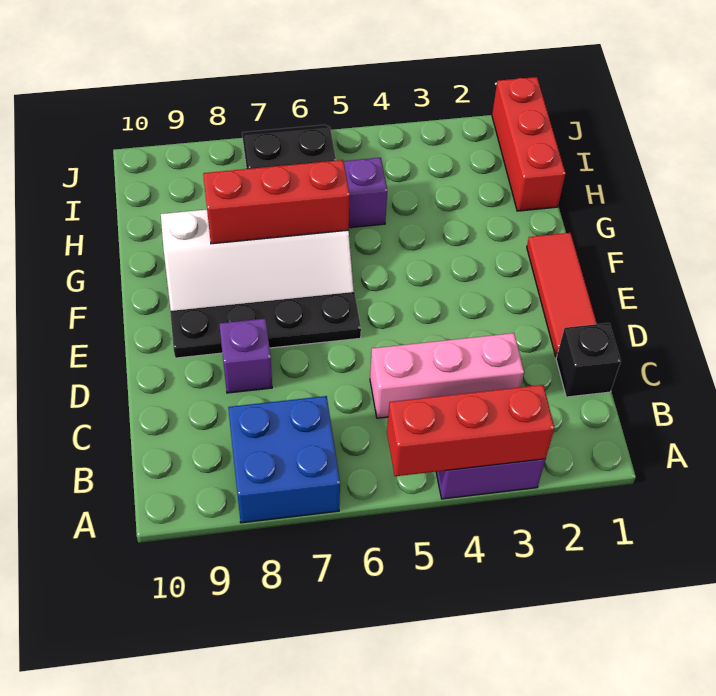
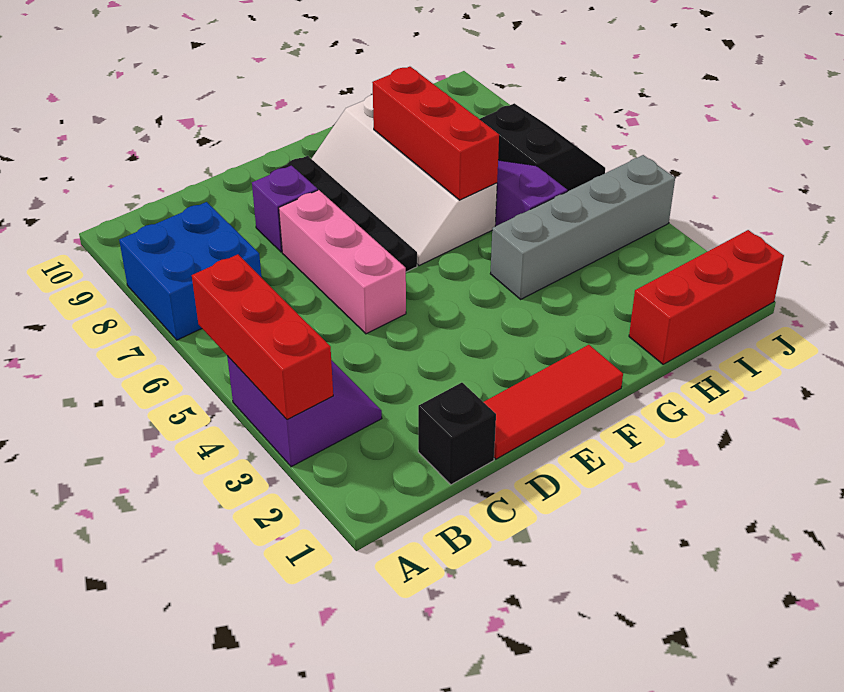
pink brick C3:C5 level 1 -> pink brick D5:D7 level 1
none -> grey brick G4:J4 level 1

